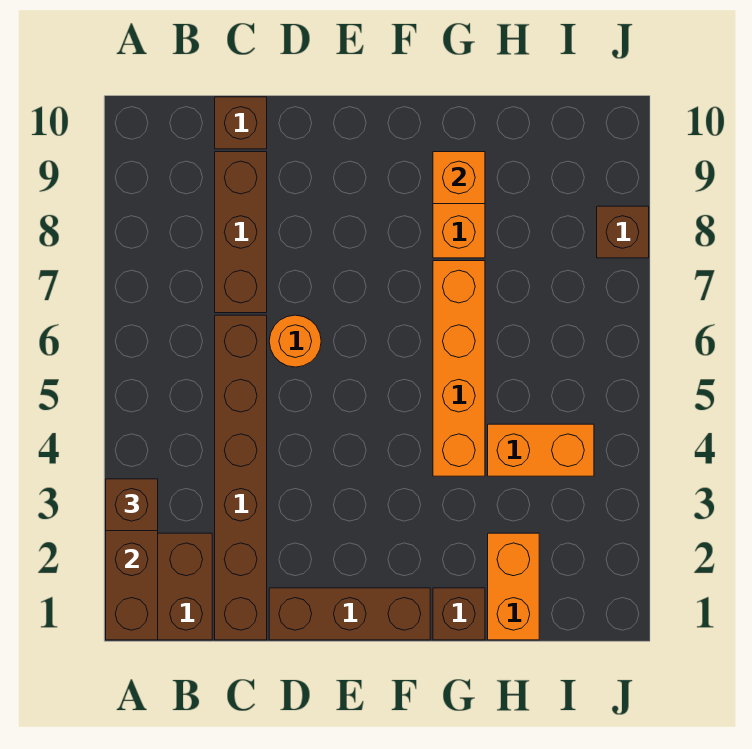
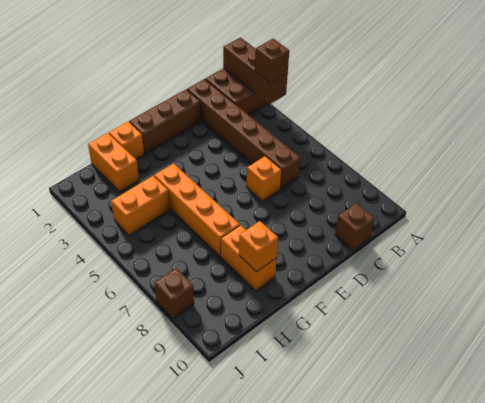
brown brick C7:C9 level 1 -> none
orange round brick D6 level 1 -> orange brick D6 level 1
brown brick G1 level 1 -> orange brick G1 level 1

